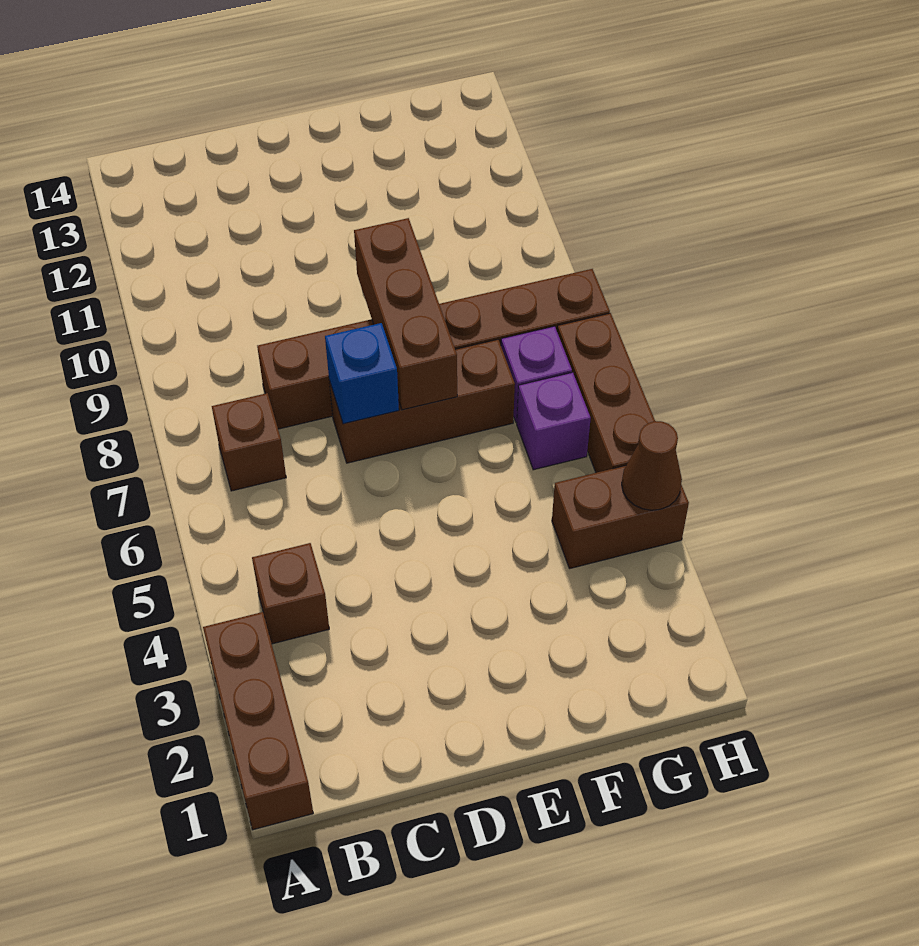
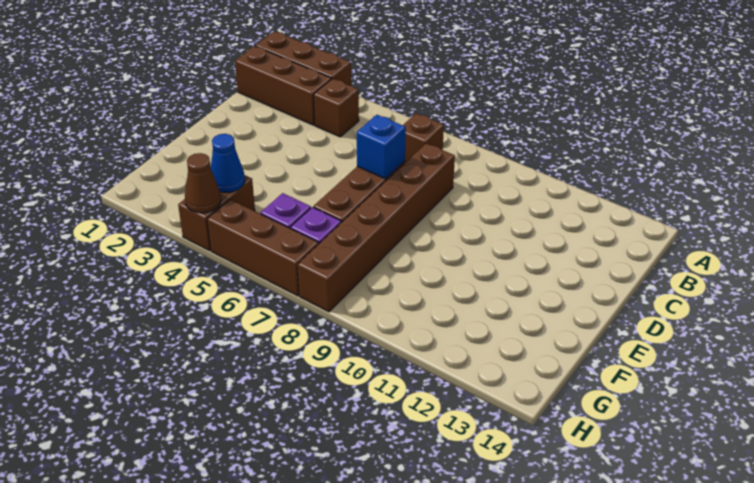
brown brick E7:E9 level 2 -> brown brick B1:B3 level 1
none -> blue cone G4 level 2

